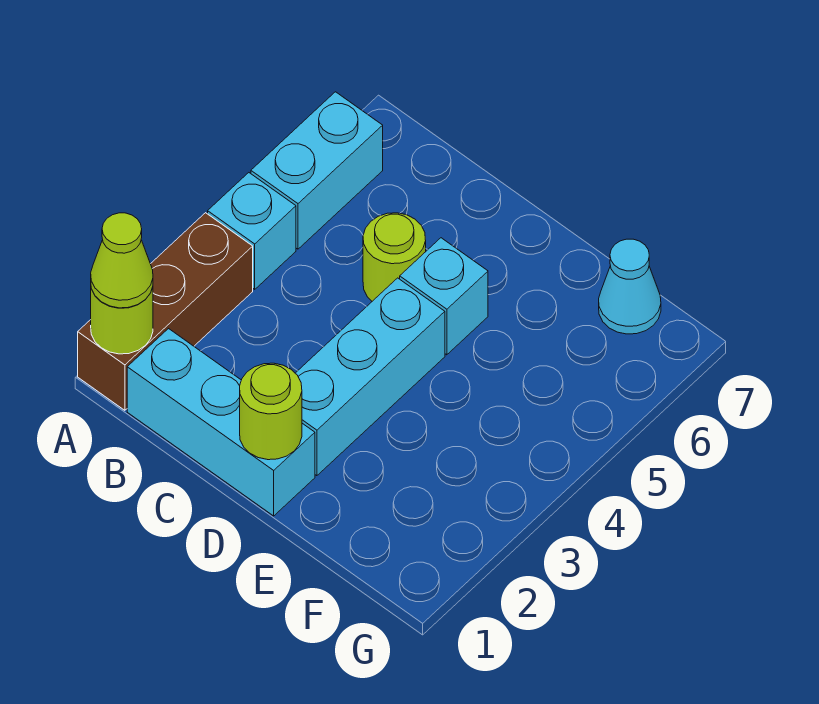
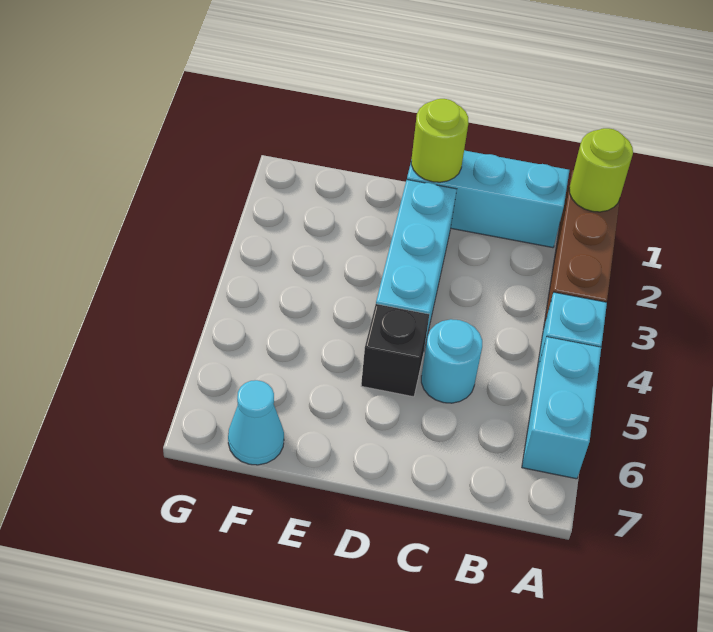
lime cone A1 level 3 -> none
lime round brick C5 level 1 -> cyan round brick C5 level 1
cyan brick D5 level 1 -> black brick D5 level 1

